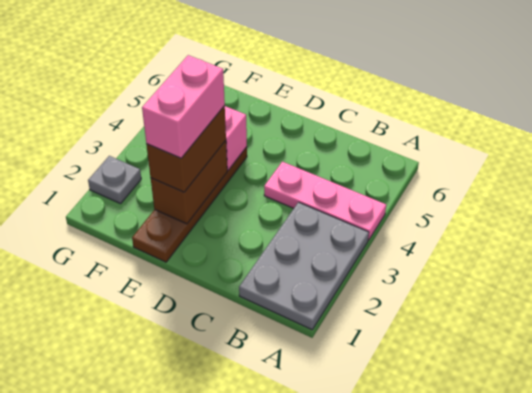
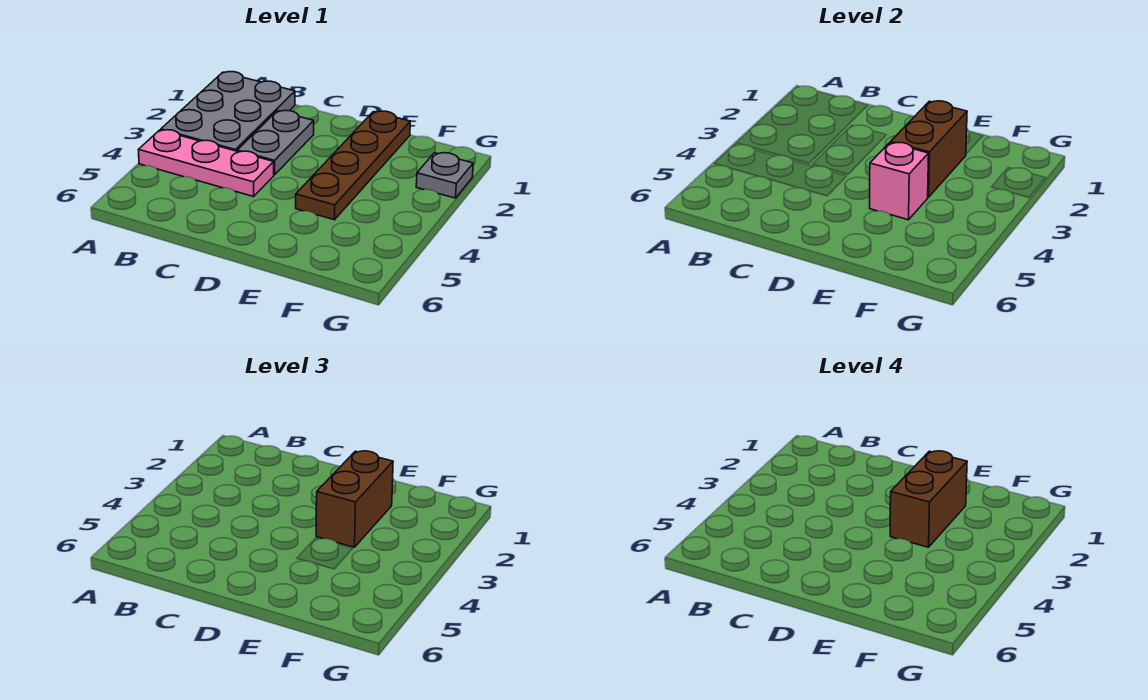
none -> grey plate C2:C3 level 1
pink brick E2:E3 level 4 -> brown brick E2:E3 level 4

